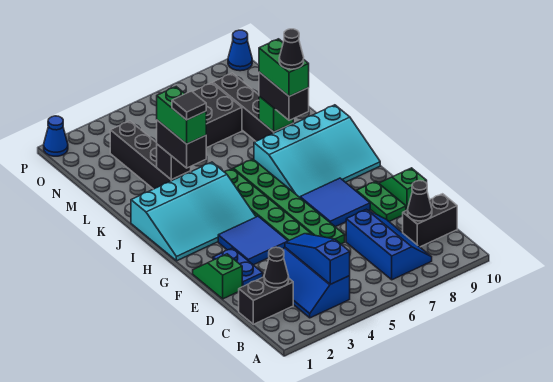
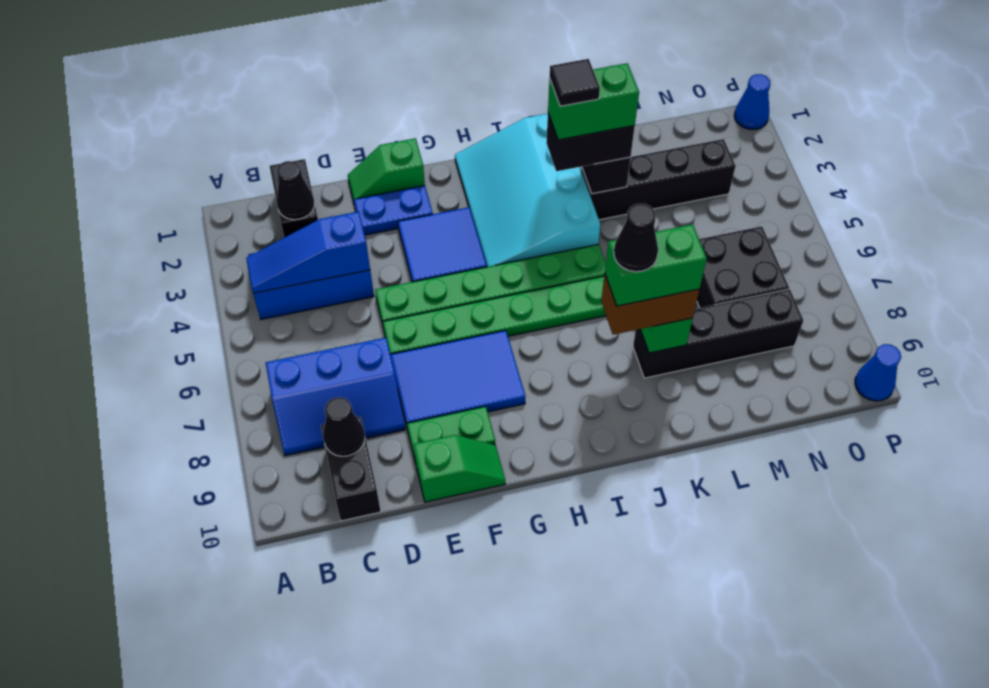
blue slope B4:D4 level 2 top B -> blue slope B4:D4 level 2 top D
green slope E1:F1 level 1 top E -> green slope E1:F1 level 1 top F
blue tile F7:G8 level 1 -> blue tile E7:G8 level 1
cyan slope H7:J10 level 1 top J -> none
black brick J8:K8 level 3 -> brown brick J8:K8 level 3

